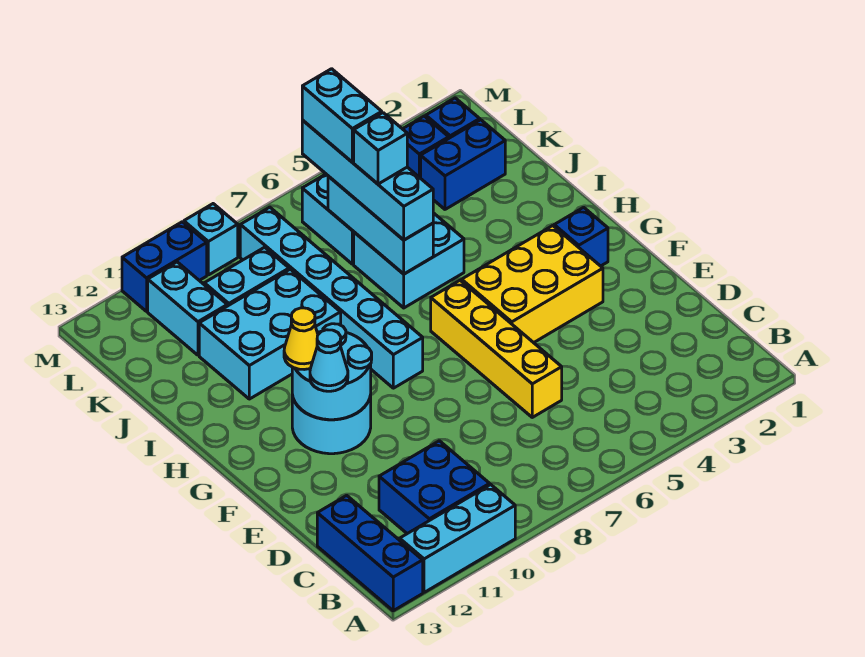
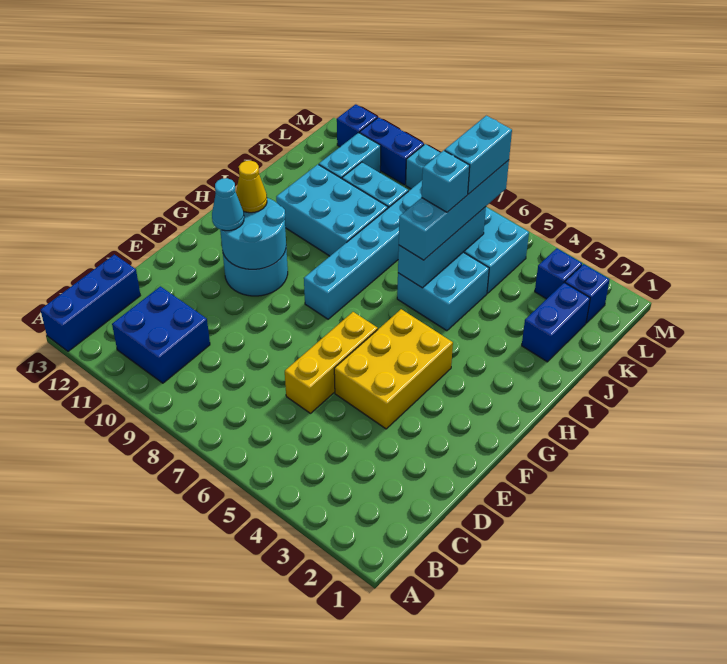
cyan brick A10:A12 level 1 -> none
yellow brick D6:G6 level 1 -> yellow brick D6:F6 level 1
yellow brick F3:G5 level 1 -> yellow brick E4:G5 level 1
blue brick G2 level 1 -> blue brick M12 level 1
blue brick K2:K3 level 1 -> blue brick J2:K2 level 1

